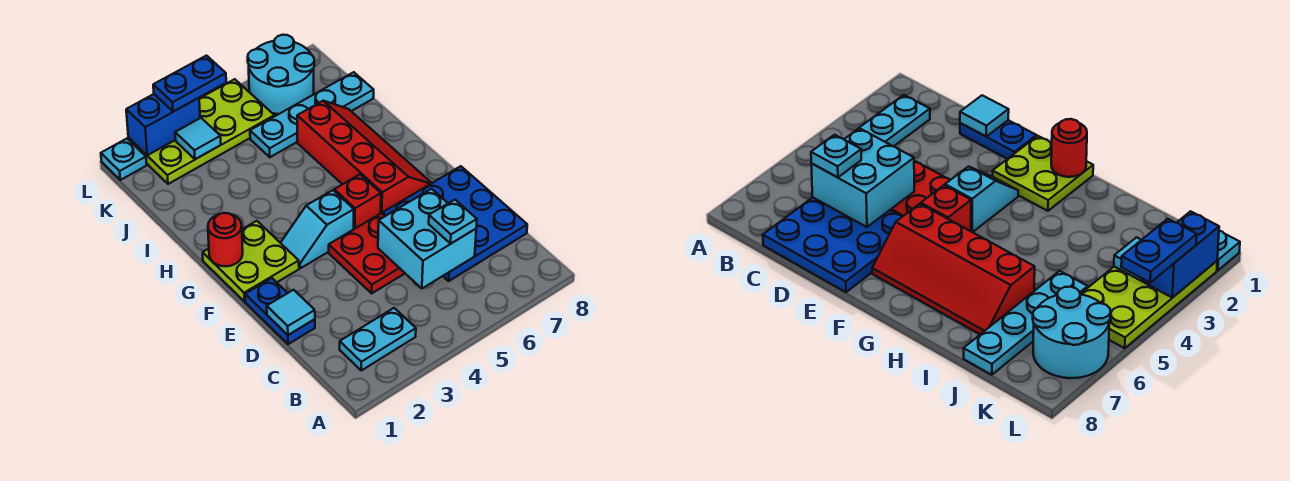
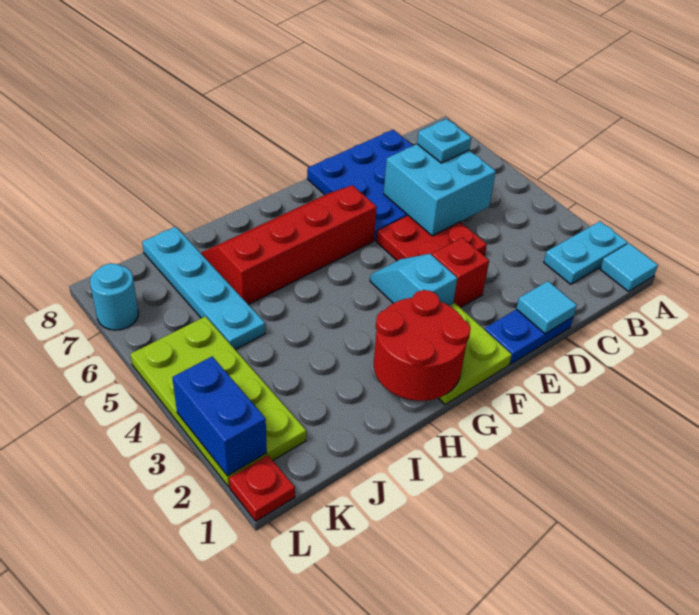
cyan plate B2:B3 level 1 -> cyan plate A2:B2 level 1
cyan slope F3:F4 level 1 top 4 -> cyan slope F3:F4 level 1 top 3
red brick F5 level 1 -> red brick E3 level 1
red round brick G1 level 2 -> red round brick G1:H2 level 2
cyan tile K3 level 2 -> cyan tile A1 level 1
cyan round brick K6:L7 level 1 -> cyan round brick L7 level 1
cyan plate L1 level 1 -> red plate L1 level 1
blue plate L3:L4 level 3 -> none

